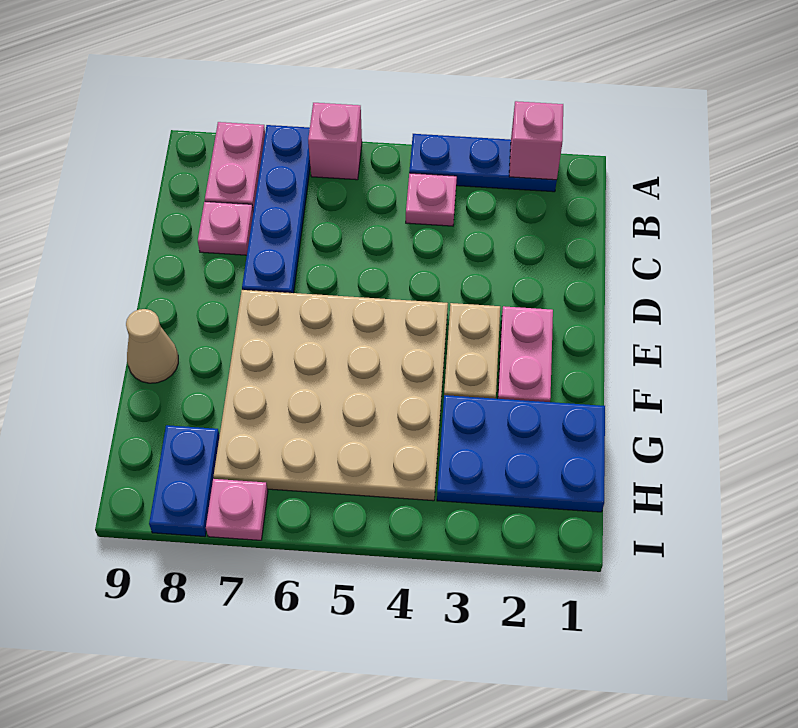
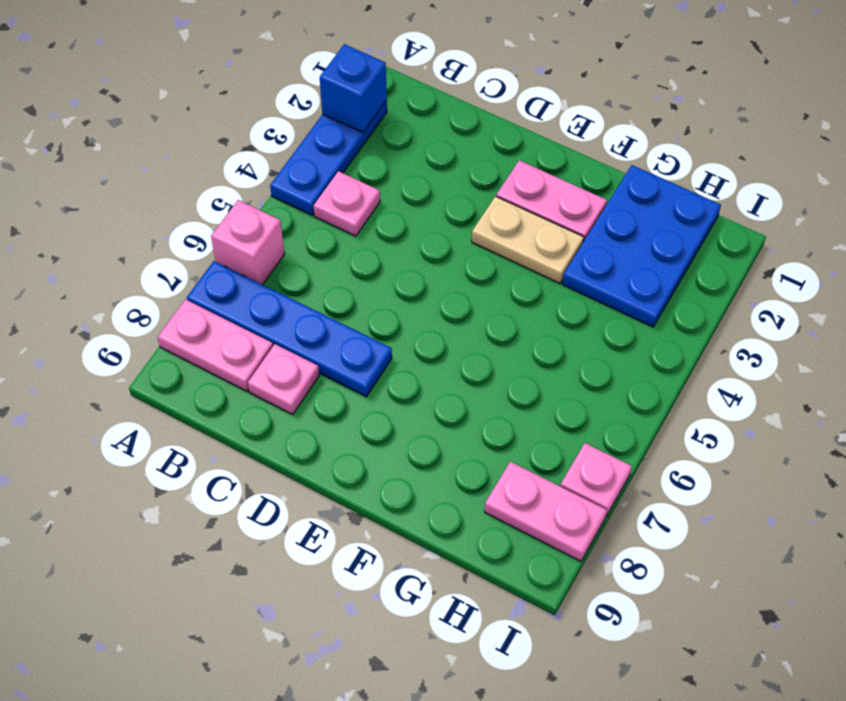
pink brick A2 level 2 -> blue brick A2 level 2
tan plate E4:H7 level 1 -> none
tan cone F9 level 1 -> none
blue plate H8:I8 level 1 -> pink plate H8:I8 level 1

